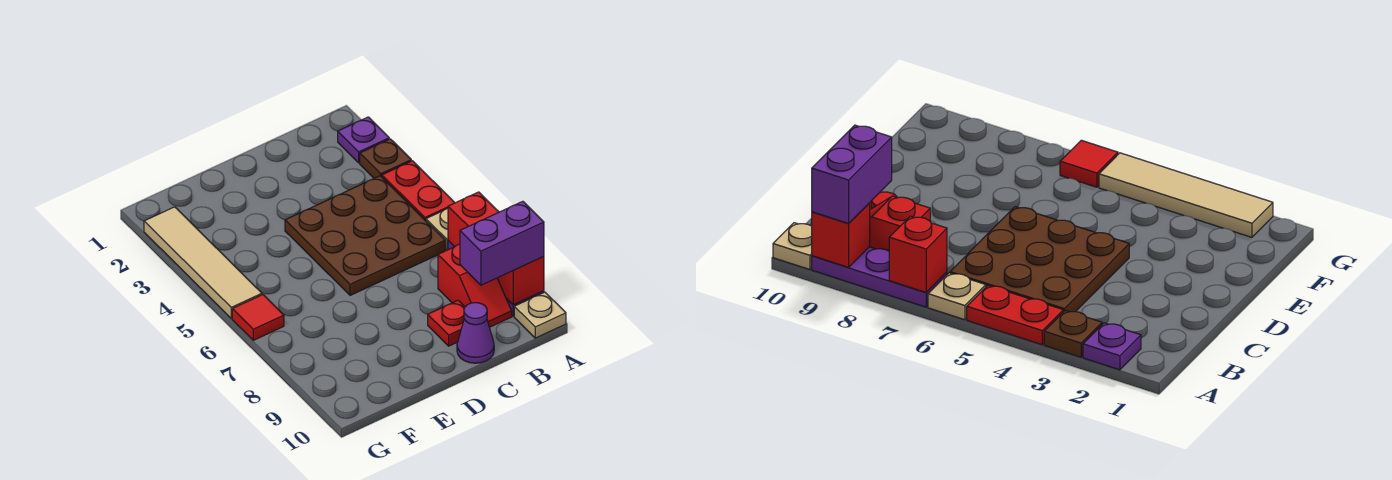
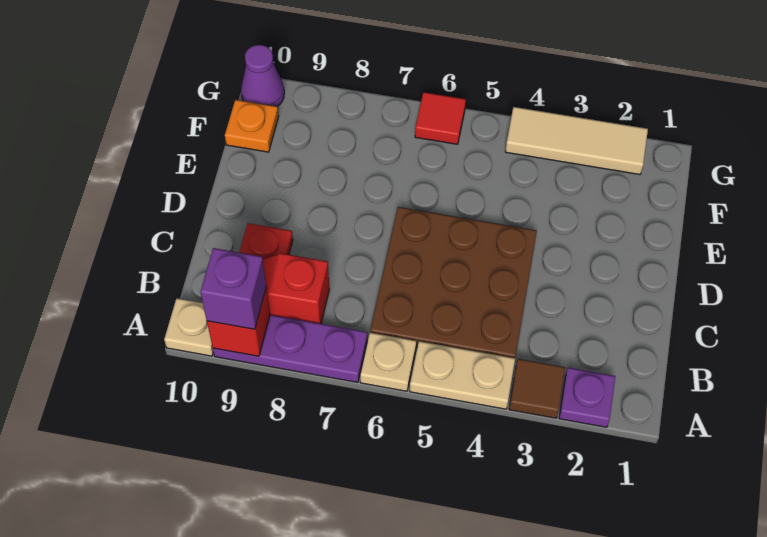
brown plate A3 level 1 -> brown tile A3 level 1
red plate A4:A5 level 1 -> tan plate A4:A5 level 1
red brick A7 level 2 -> none
purple brick A9:B9 level 3 -> purple brick A9 level 3
purple cone C10 level 1 -> purple cone G10 level 1
none -> orange plate F10 level 1
tan tile G2:G5 level 1 -> tan tile G2:G4 level 1

